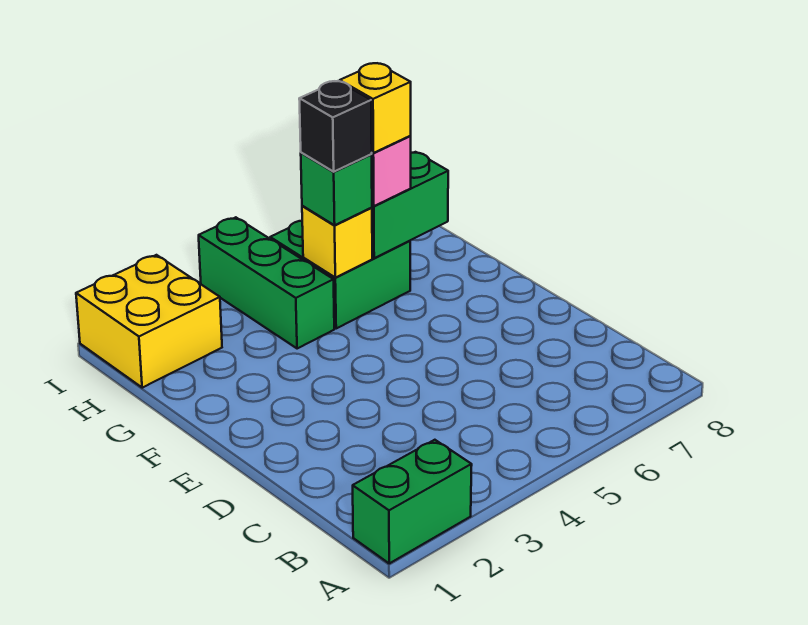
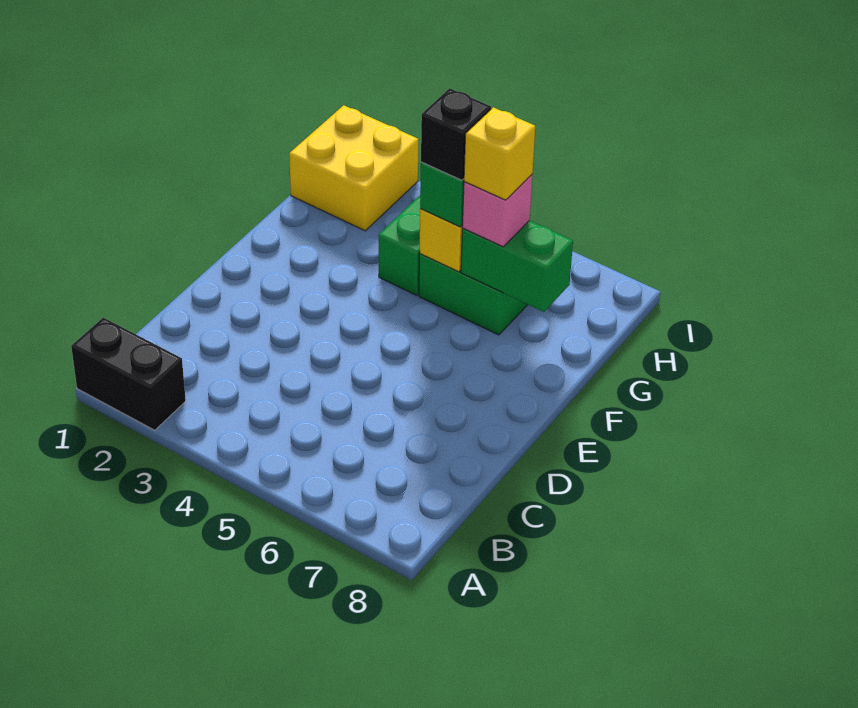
green brick A1:A2 level 1 -> black brick A1:A2 level 1

